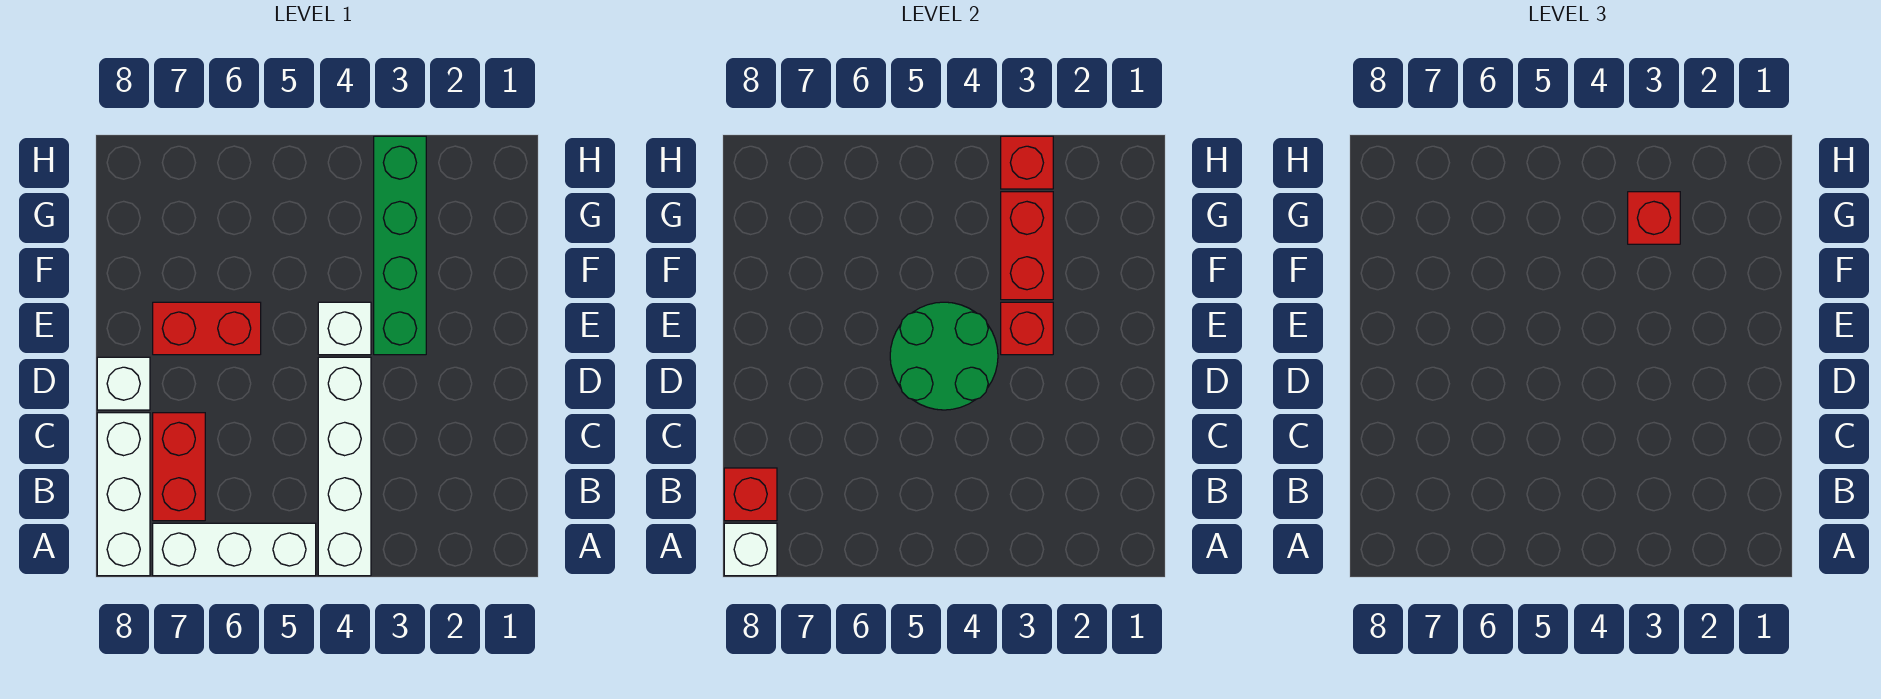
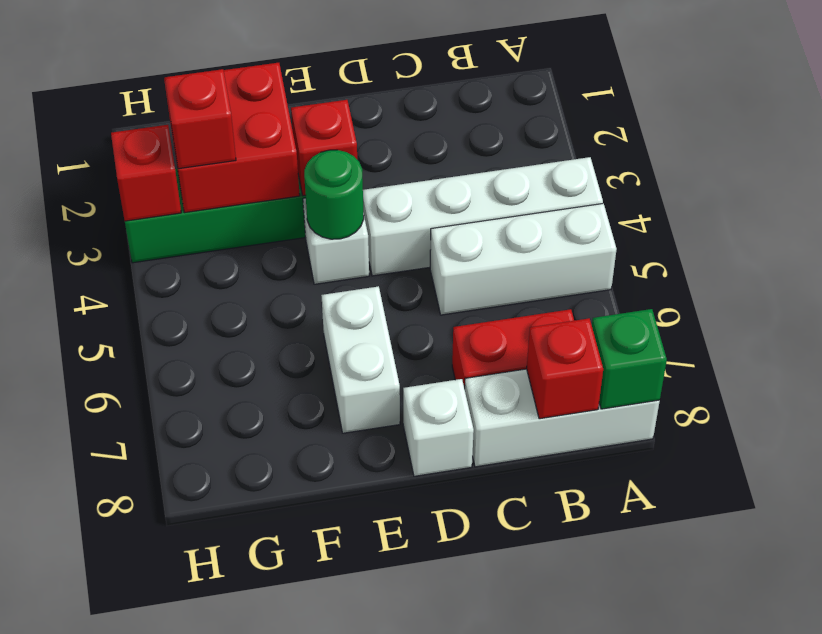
white brick A5:A7 level 1 -> white brick A5:C5 level 1
white brick A8 level 2 -> green brick A8 level 2
green round brick D4:E5 level 2 -> green round brick E4 level 2
red brick E6:E7 level 1 -> white brick E6:E7 level 1
red brick F3:G3 level 2 -> red brick F2:G3 level 2

